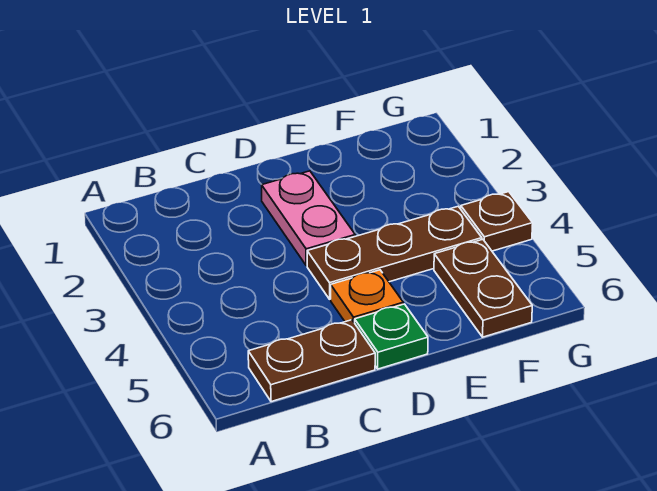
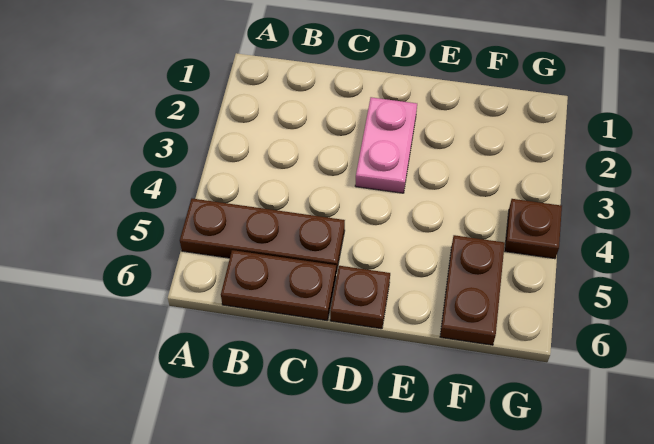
brown plate D4:F4 level 1 -> brown plate A5:C5 level 1
orange plate D5 level 1 -> none
green plate D6 level 1 -> brown plate D6 level 1

